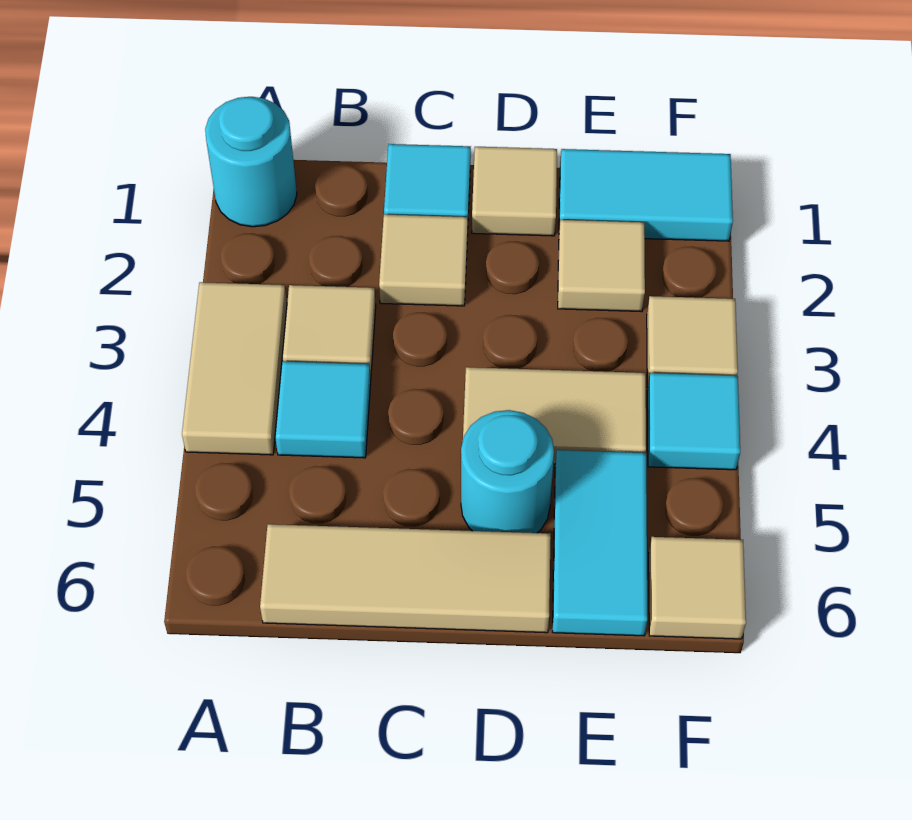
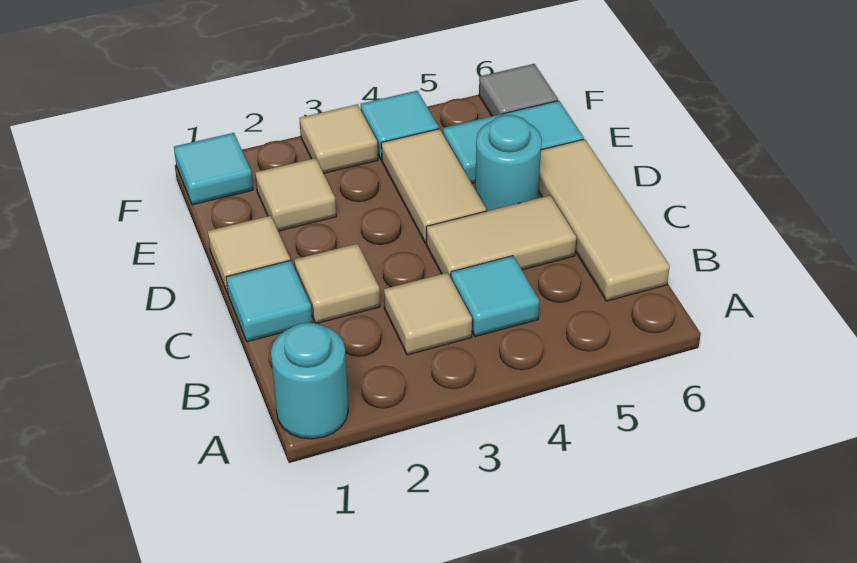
tan tile A3:A4 level 1 -> tan tile C4:C5 level 1
cyan tile E1:F1 level 1 -> cyan tile F1 level 1
tan tile F6 level 1 -> grey tile F6 level 1

